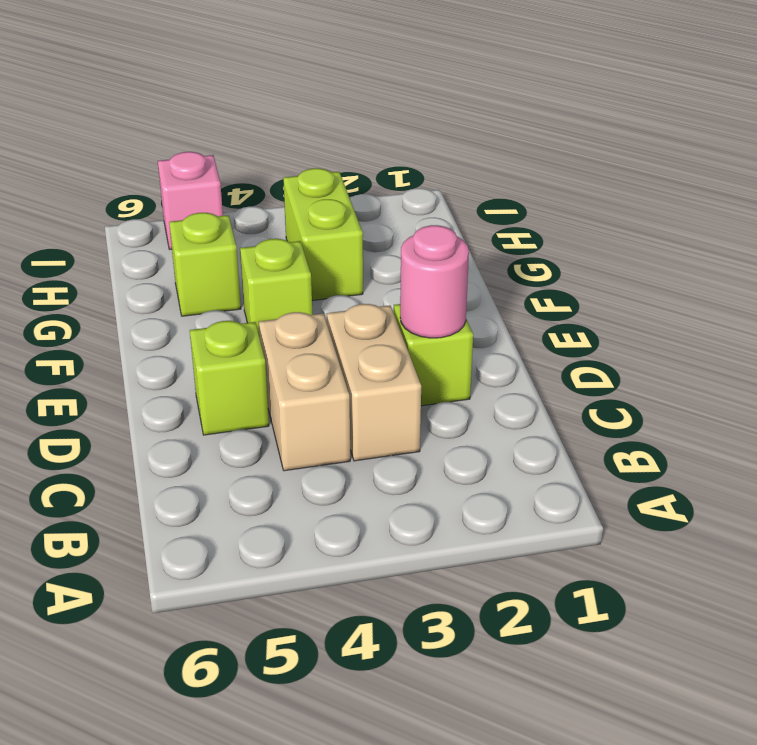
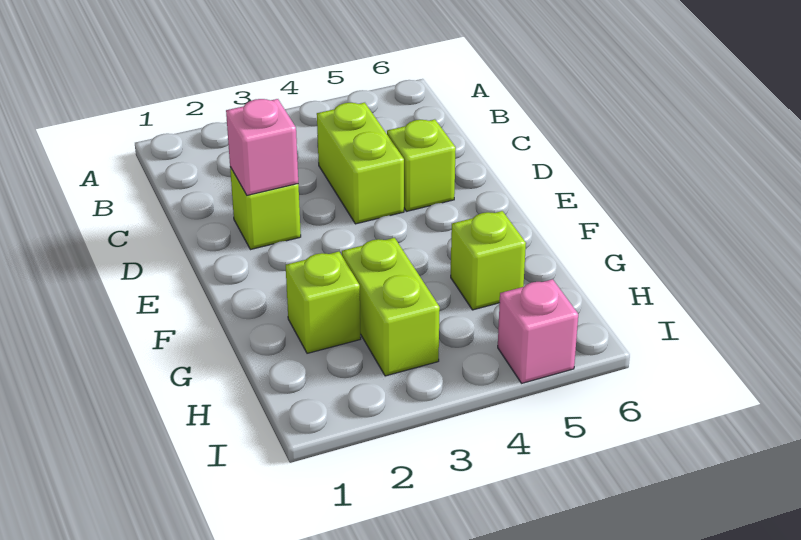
tan brick C3:D3 level 1 -> none
tan brick C4:D4 level 1 -> lime brick C4:D4 level 1
pink round brick D2 level 2 -> pink brick D2 level 2
lime brick F4 level 1 -> lime brick G2 level 1

